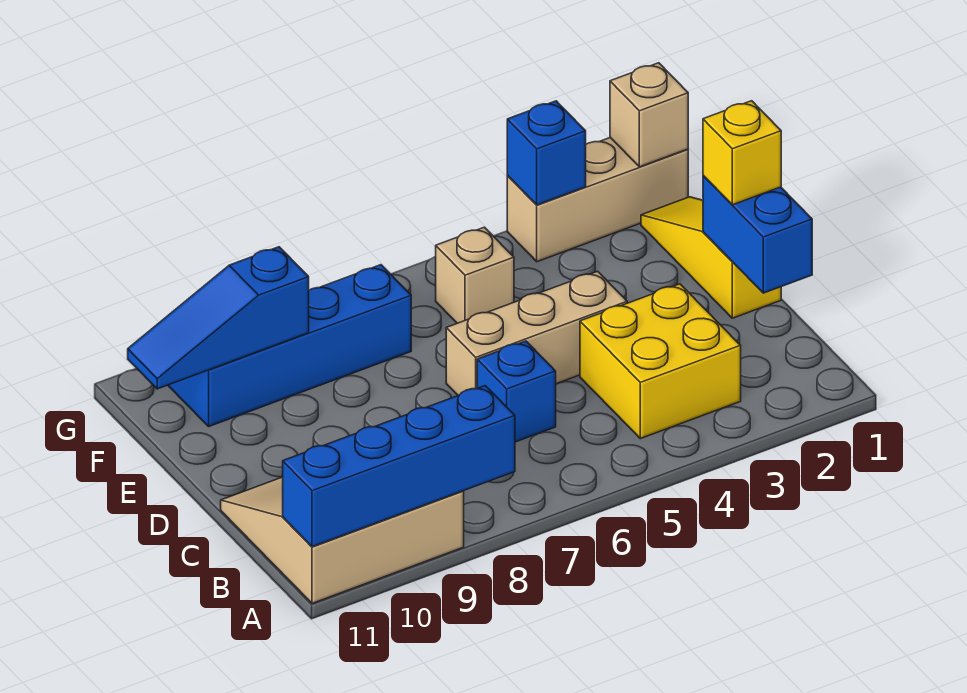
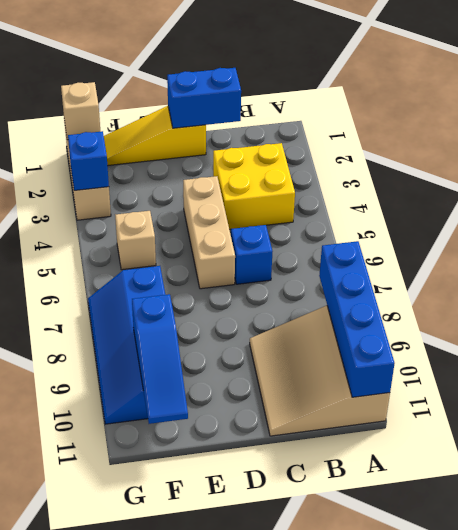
yellow brick D1 level 3 -> none

